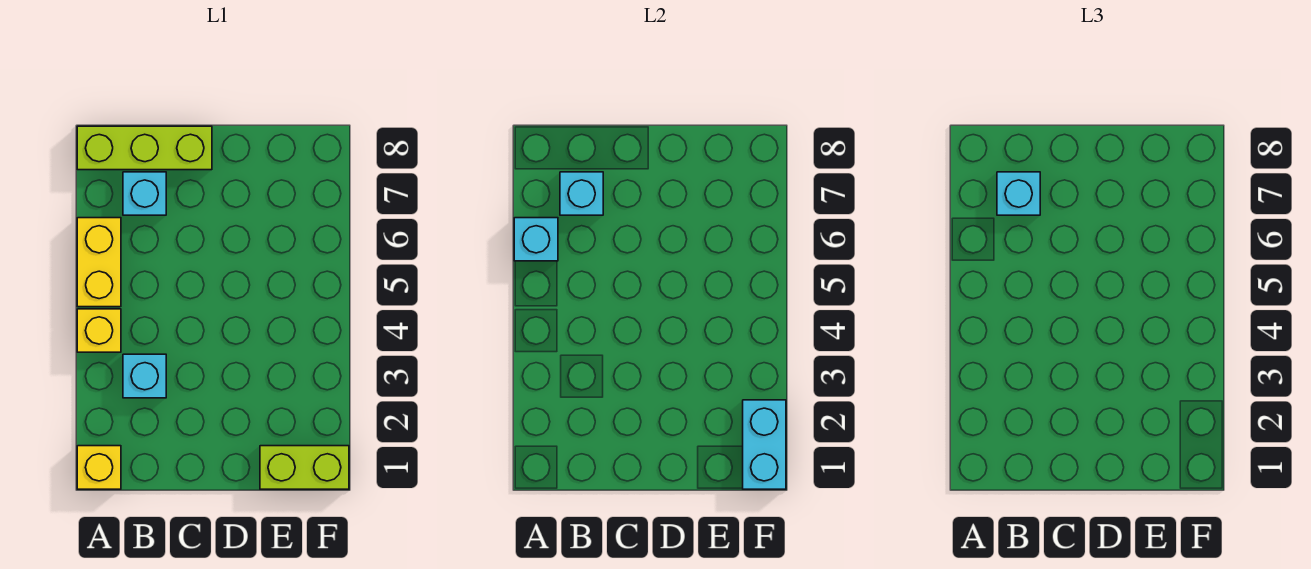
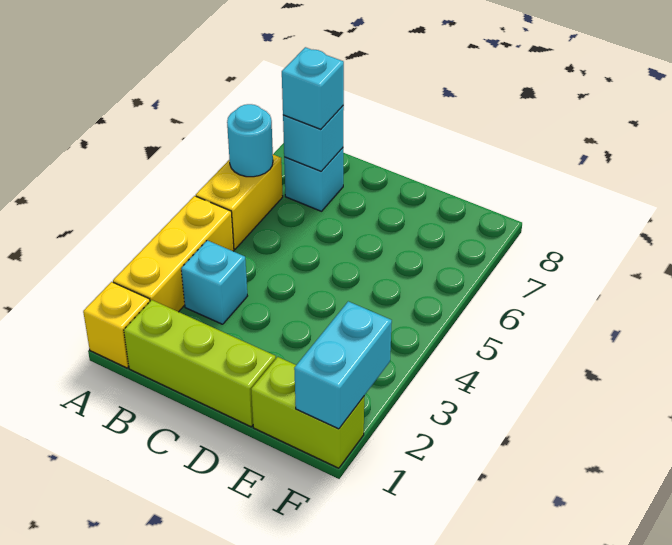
yellow brick A4 level 1 -> yellow brick A2:A4 level 1
cyan brick A6 level 2 -> cyan round brick A6 level 2
lime brick A8:C8 level 1 -> lime brick B1:D1 level 1

